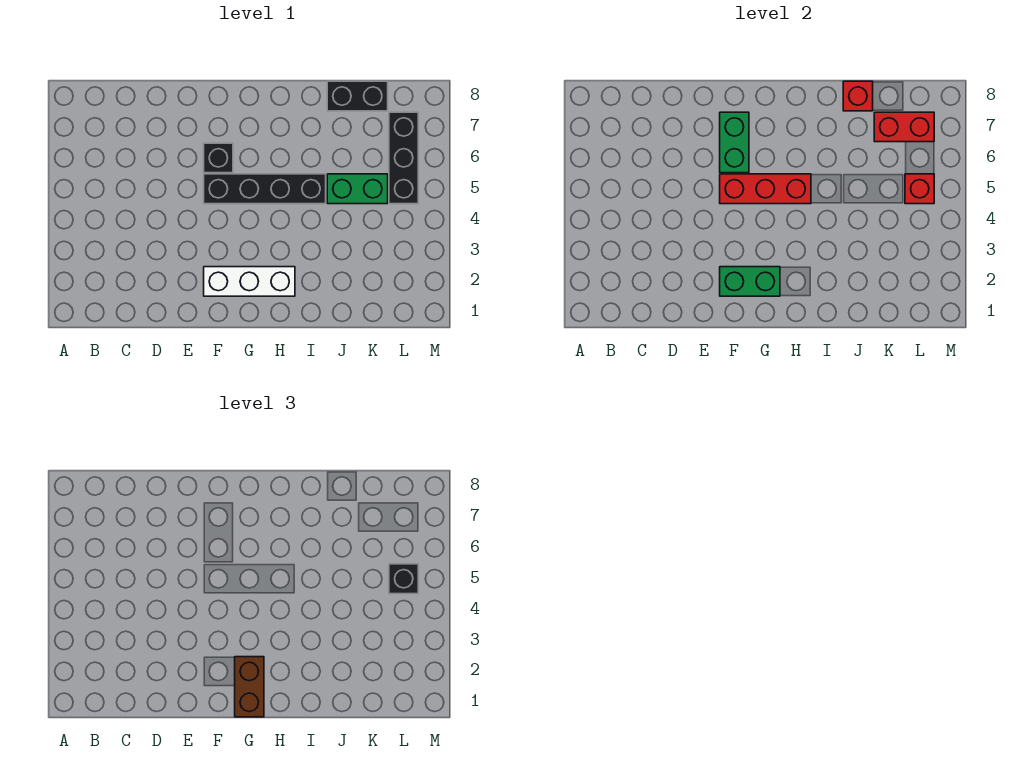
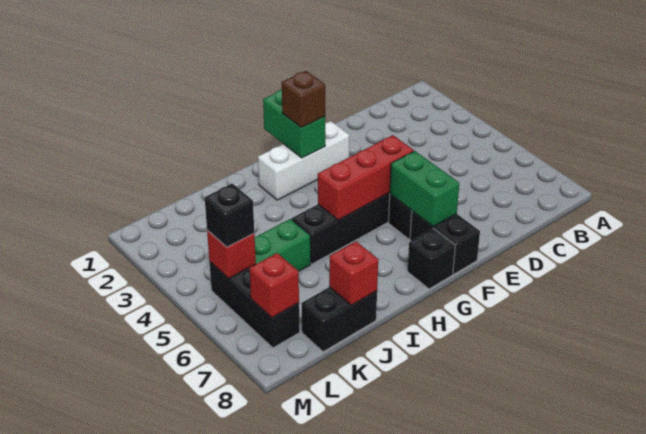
green brick F2:G2 level 2 -> green brick G1:G2 level 2
none -> black brick F7:F8 level 1
brown brick G1:G2 level 3 -> brown brick G2 level 3
none -> black brick G8 level 1
red brick K7:L7 level 2 -> red brick L7 level 2

